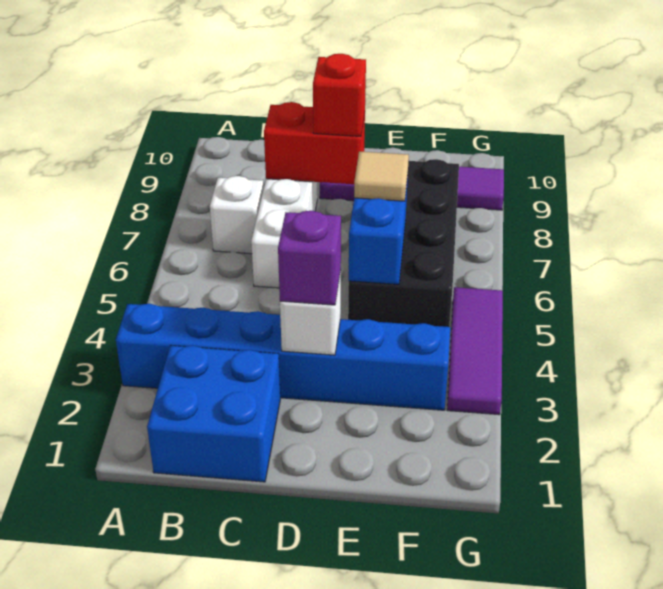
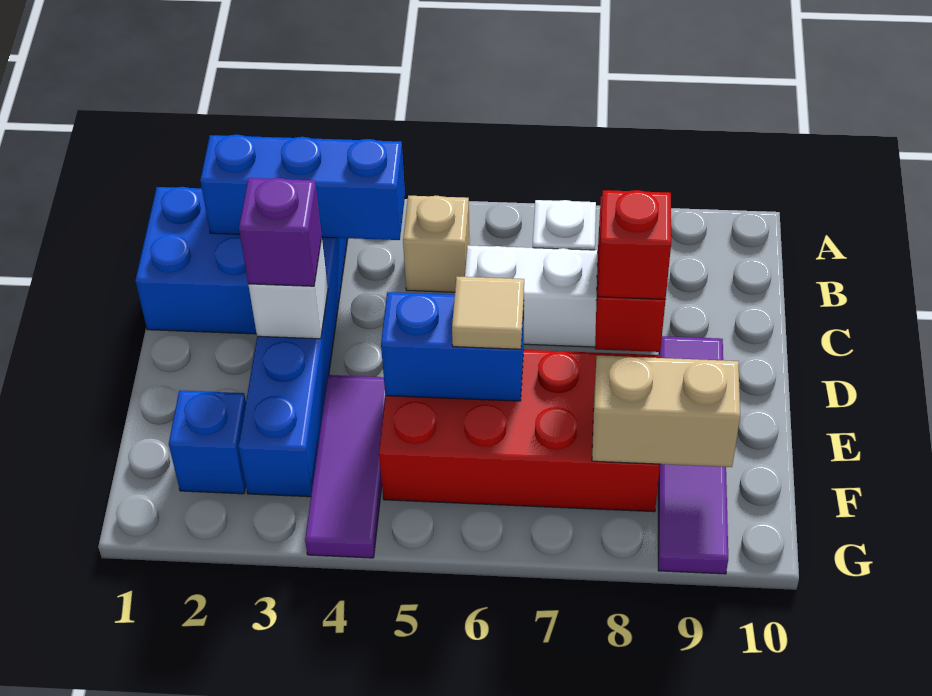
none -> blue brick B2:B4 level 2
none -> tan brick B5 level 1
black brick E5:F8 level 1 -> red brick E5:F8 level 1
none -> blue brick F2 level 1
none -> tan brick F8:F9 level 2
purple tile G3:G5 level 1 -> purple tile E4:G4 level 1

